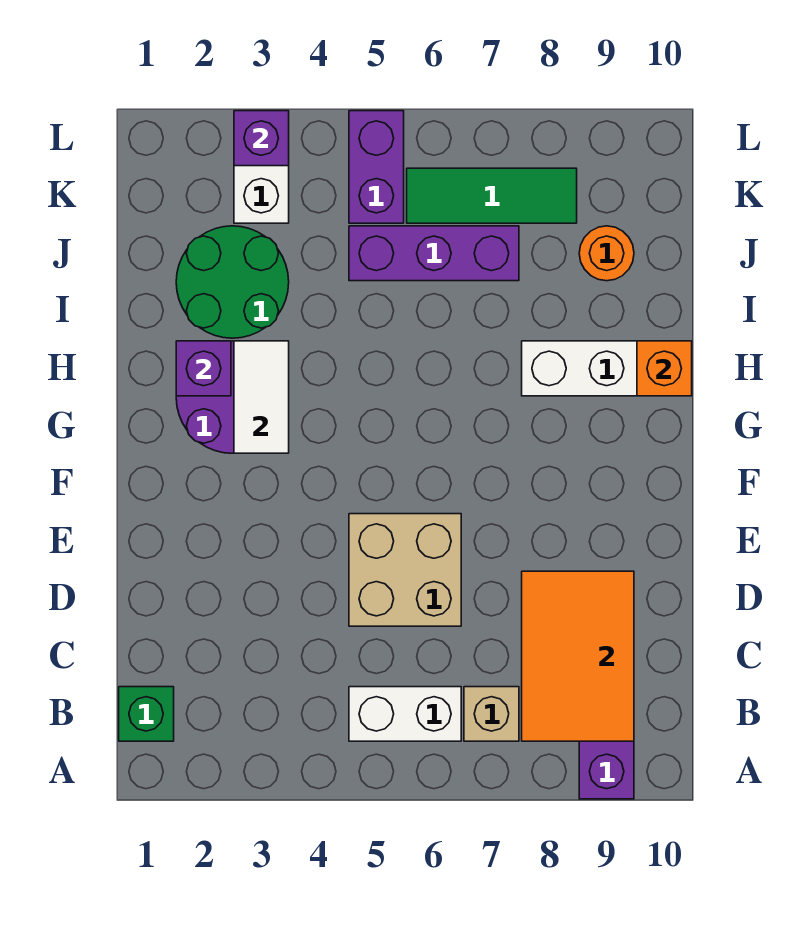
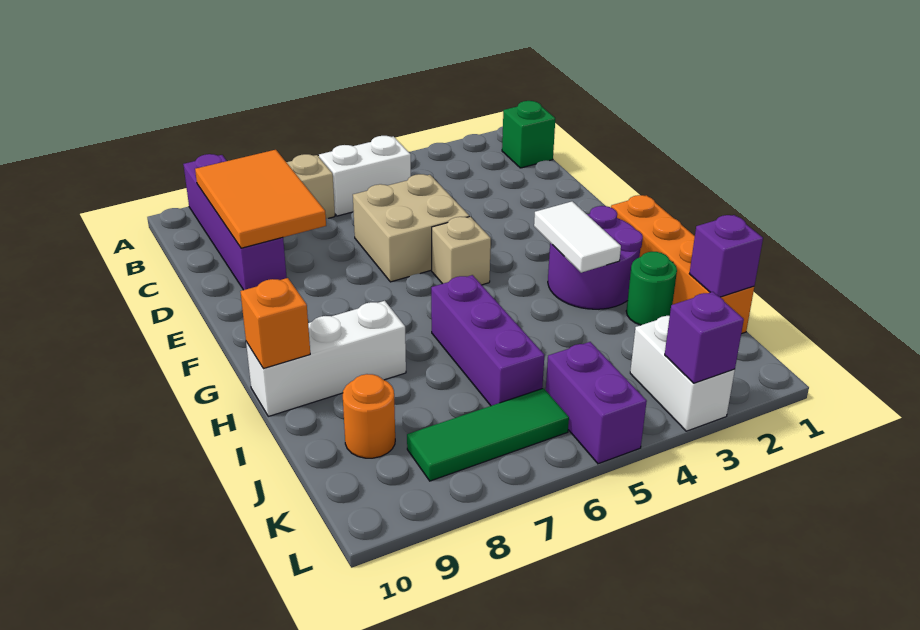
none -> tan brick F5 level 1
none -> orange brick G1:J1 level 1
purple brick H2 level 2 -> purple brick J1 level 2
green round brick I2:J3 level 1 -> green round brick I2 level 1
purple brick J5:J7 level 1 -> purple brick H6:J6 level 1

